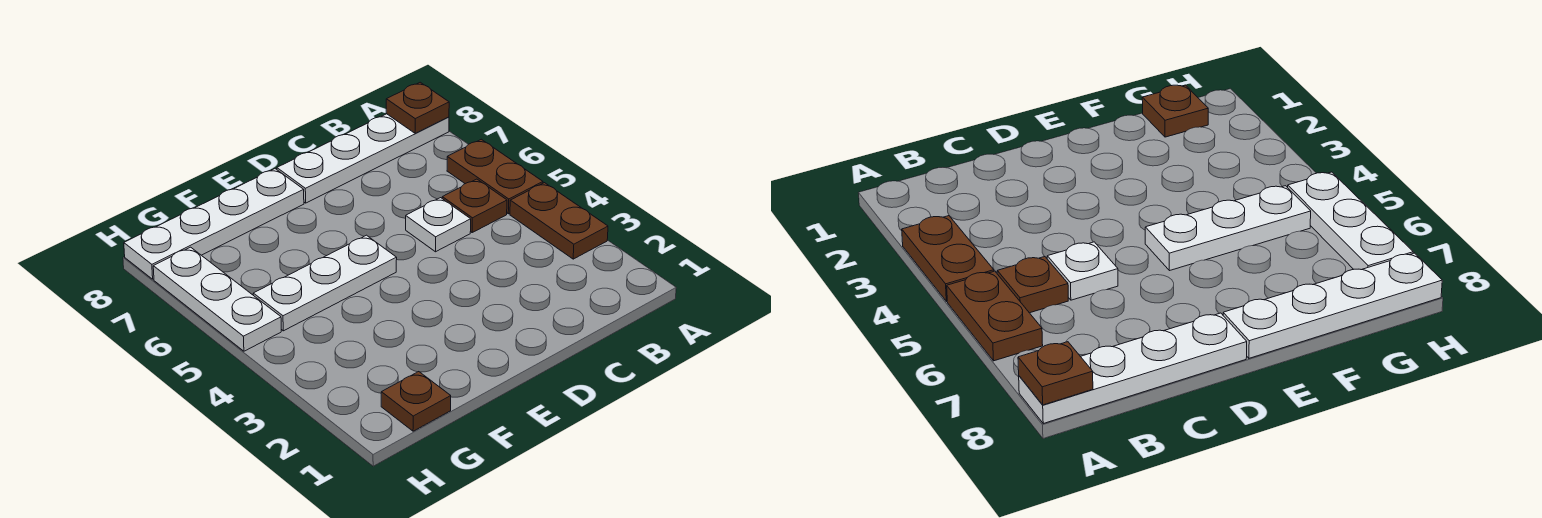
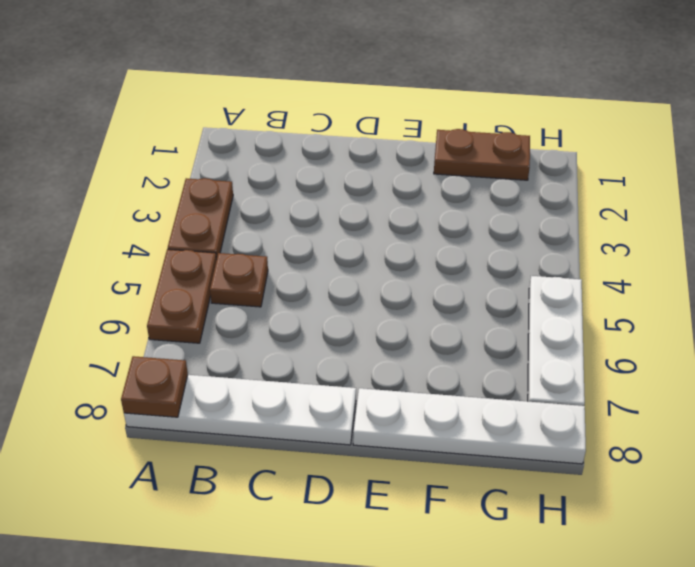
white plate C5 level 1 -> none
white plate E5:G5 level 1 -> none
brown plate G1 level 1 -> brown plate F1:G1 level 1

